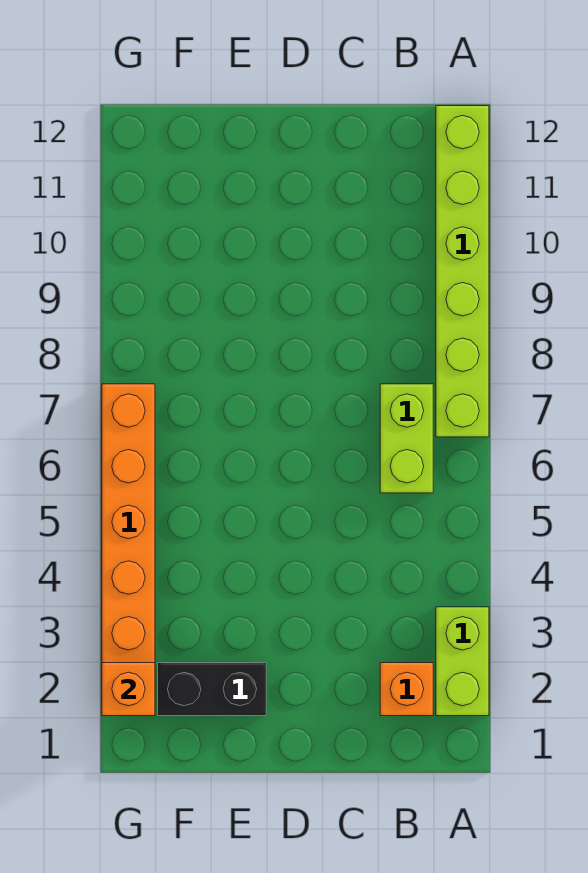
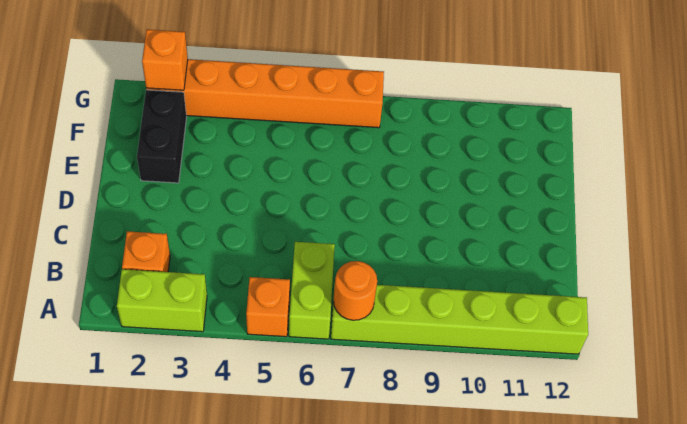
none -> orange brick A5 level 1
none -> orange round brick A7 level 2
lime brick B6:B7 level 1 -> lime brick A6:B6 level 1

